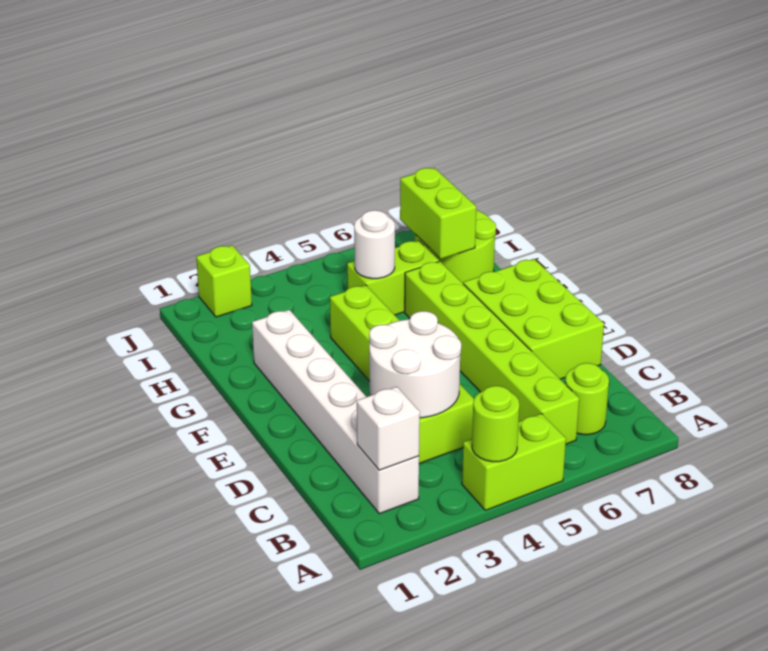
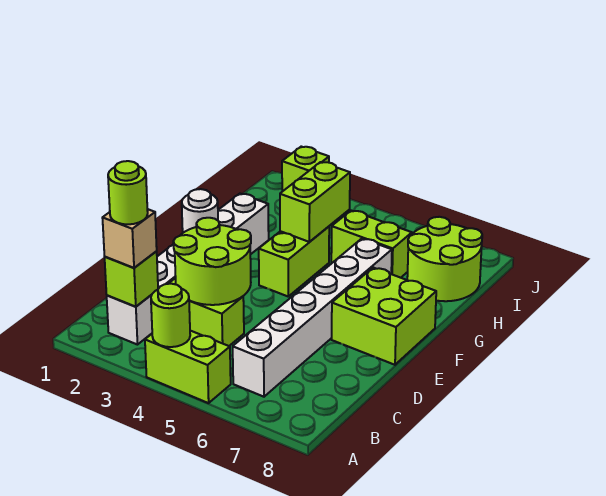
white brick B2 level 2 -> lime brick B2 level 2
none -> tan brick B2 level 3
lime brick B6:G6 level 1 -> white brick B6:G6 level 1
lime round brick B7 level 1 -> lime round brick B2 level 4
white round brick C3:D4 level 2 -> lime round brick C3:D4 level 2
lime brick D7:F8 level 1 -> lime brick E7:F8 level 1
white round brick H5 level 2 -> white round brick E2 level 2
lime brick H7:I7 level 2 -> lime brick G4:H4 level 2

